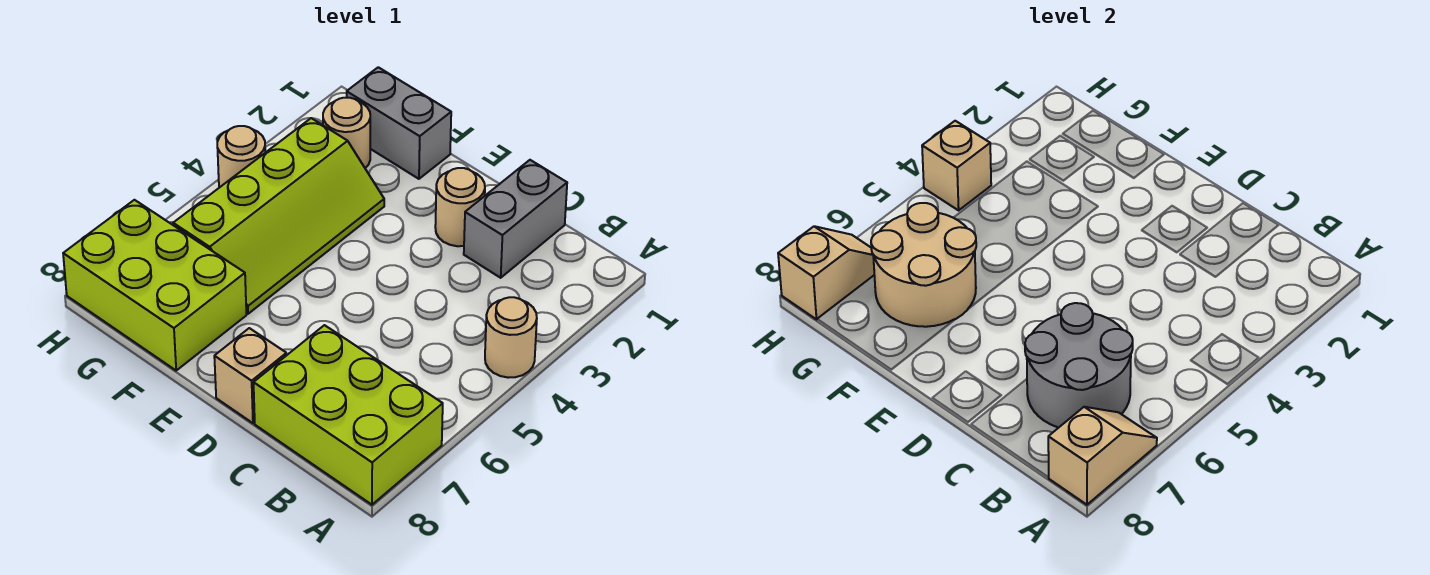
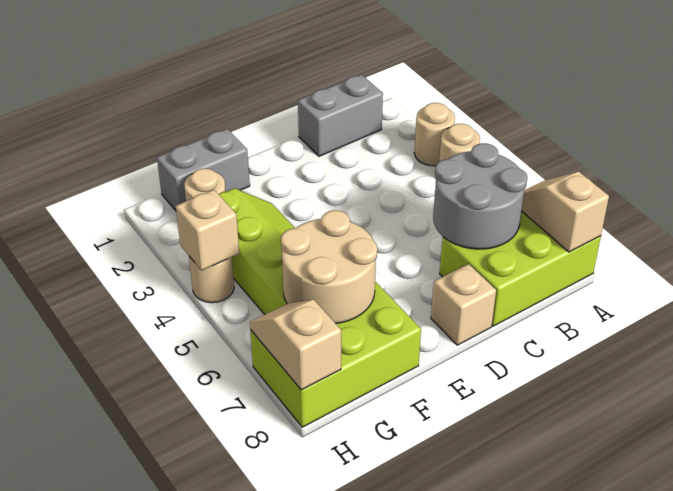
grey brick C1:C2 level 1 -> grey brick B1:C1 level 1
tan round brick D2 level 1 -> tan round brick A3 level 1

